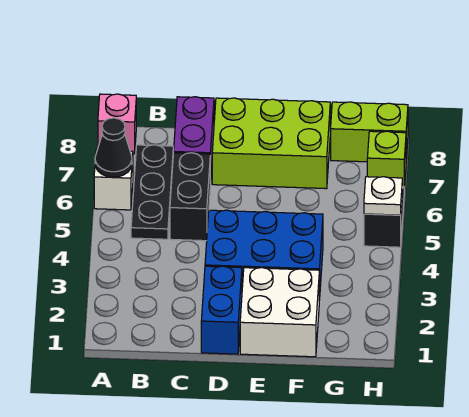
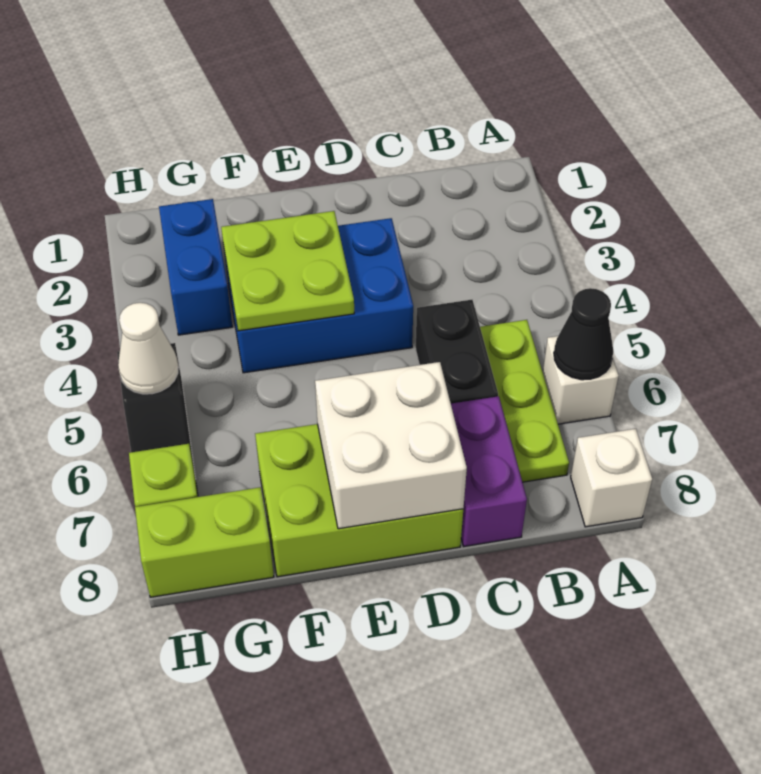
pink brick A8 level 1 -> white brick A8 level 1
black plate B5:B7 level 1 -> lime plate B5:B7 level 1
blue brick D1:D2 level 1 -> blue brick G2:G3 level 1
white brick E1:F2 level 1 -> white brick D7:E8 level 2
none -> lime plate E3:F4 level 2
white plate H5 level 2 -> white cone H5 level 2

